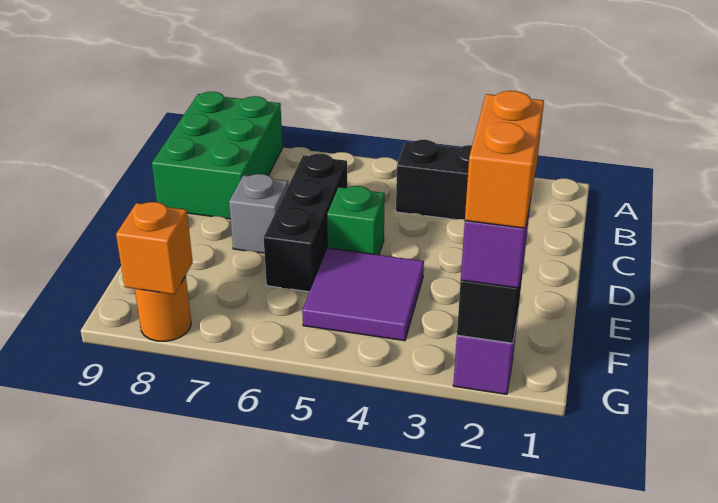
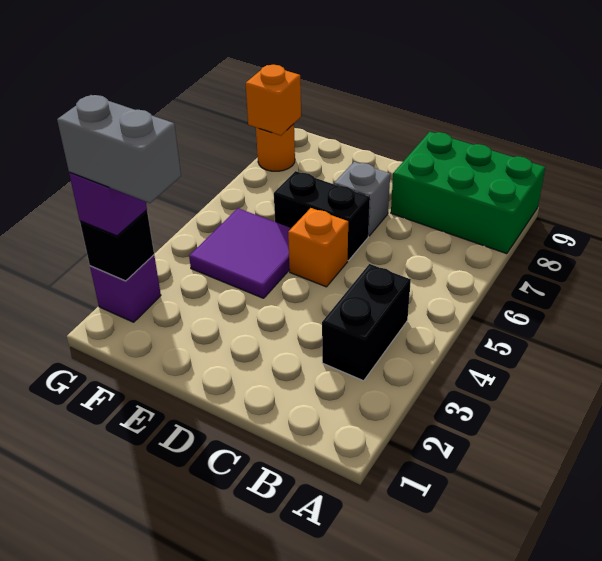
black brick C6:E6 level 1 -> black brick D6:E6 level 1
green brick D5 level 1 -> orange brick D5 level 1
orange brick F2:G2 level 4 -> grey brick F2:G2 level 4

